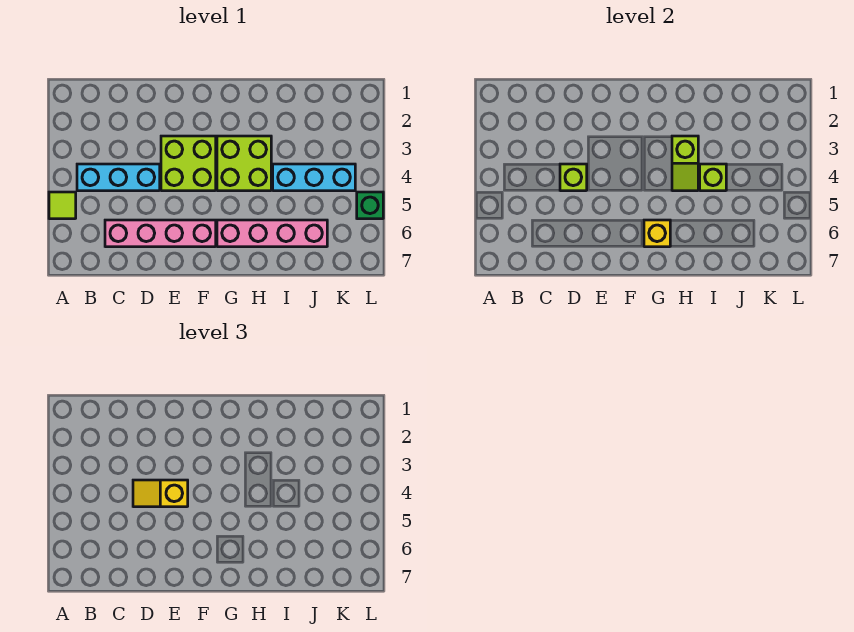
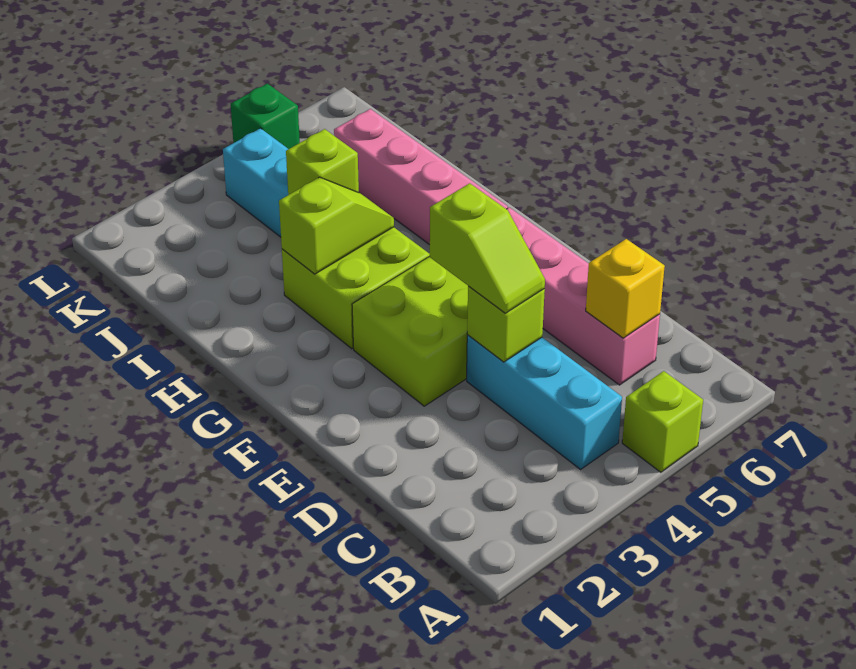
lime tile A5 level 1 -> lime brick A5 level 1
yellow slope D4:E4 level 3 top E -> lime slope D4:E4 level 3 top E
yellow brick G6 level 2 -> yellow brick C6 level 2

